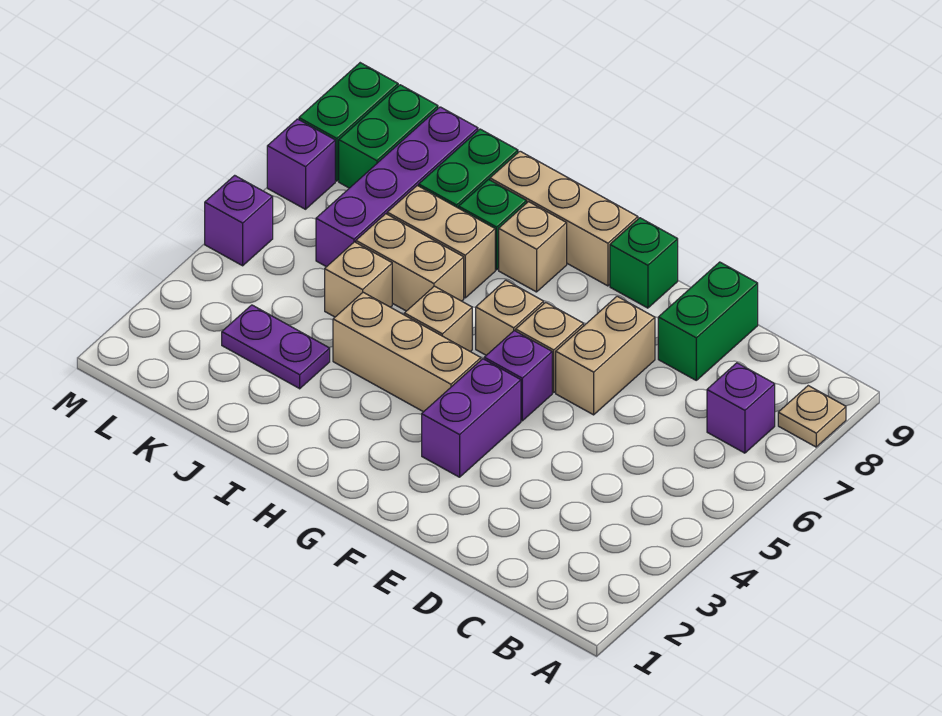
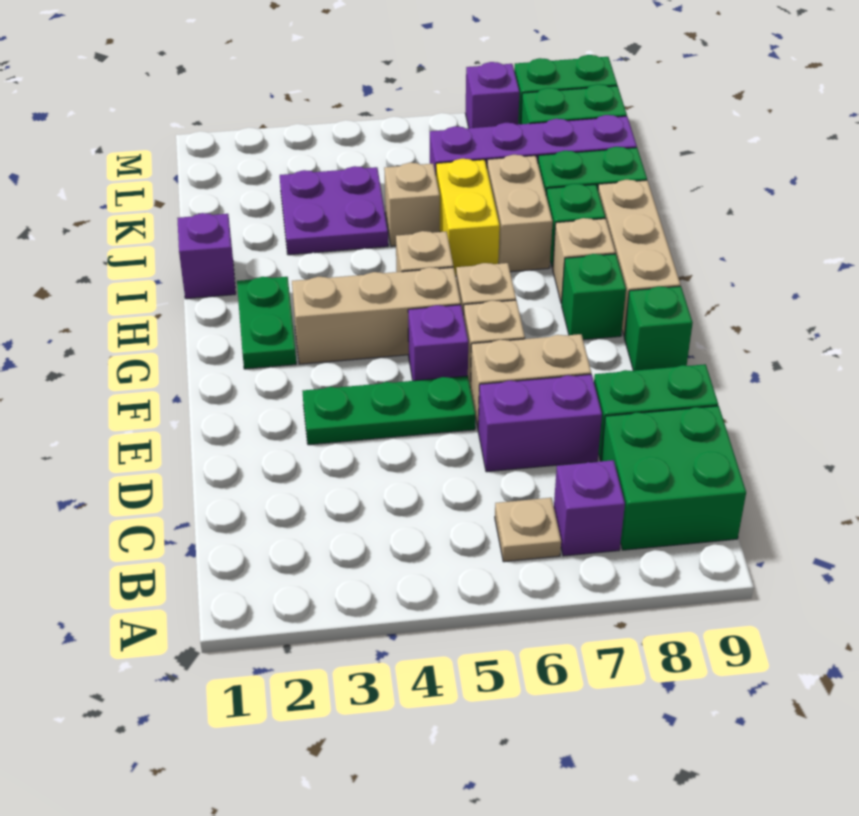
tan plate A8 level 1 -> tan plate B6 level 1
none -> green brick B8:C9 level 1
none -> green plate E3:E5 level 1
purple brick F3:F4 level 1 -> purple brick D6:D7 level 1
none -> green plate G2:H2 level 1
tan brick G4:I4 level 1 -> tan brick G3:G5 level 1
none -> green brick G8 level 1
tan brick I6:J6 level 1 -> yellow brick I6:J6 level 1
purple plate J3:K3 level 1 -> purple plate J3:K4 level 1
purple brick M5 level 1 -> purple brick I1 level 1

